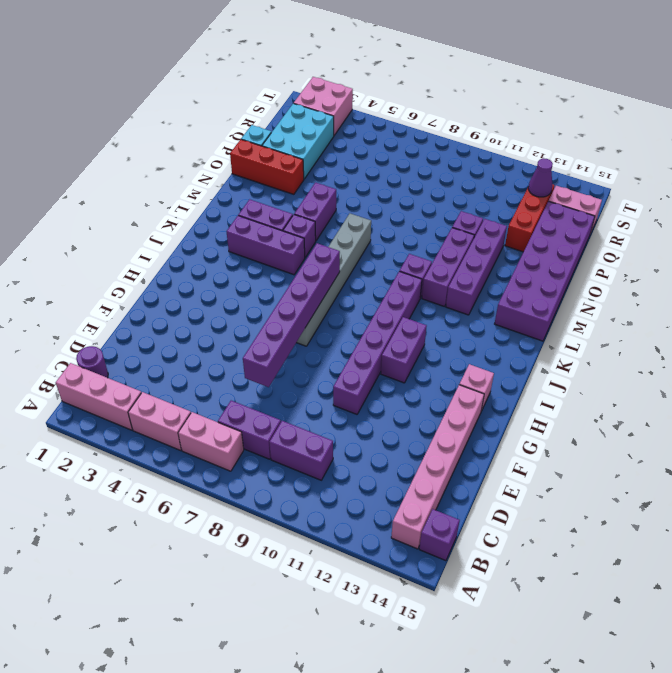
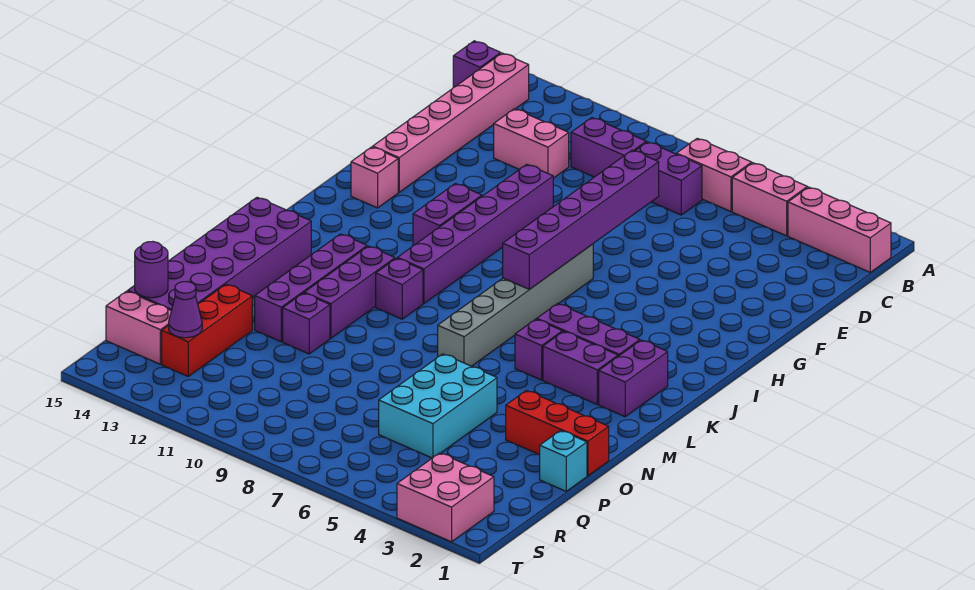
purple round brick C1 level 1 -> purple round brick Q15 level 2
none -> pink brick D11:D12 level 1
purple brick M5:N5 level 1 -> purple brick K2:L2 level 1
cyan brick P2:R3 level 1 -> cyan brick O5:Q6 level 1

